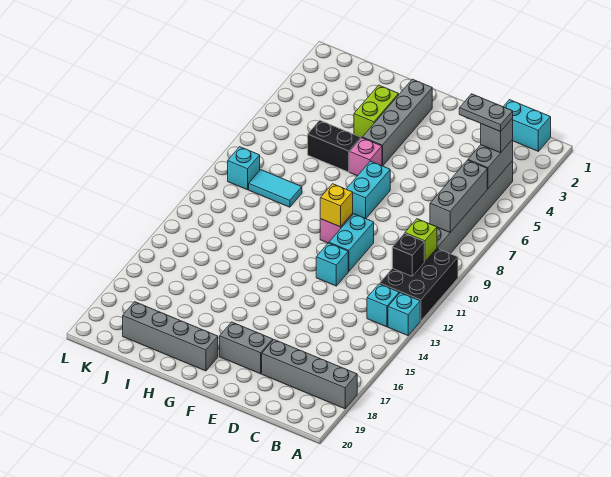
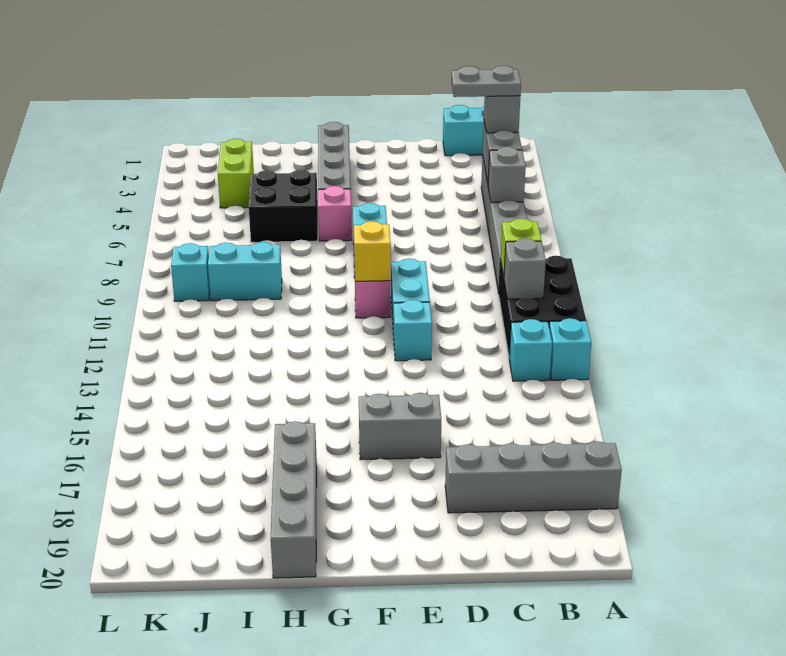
grey brick B6:B8 level 2 -> grey brick B6 level 2
black brick B11 level 2 -> grey brick B11 level 2
grey brick E18:F18 level 1 -> grey brick E16:F16 level 1
grey brick G19:J19 level 1 -> grey brick H17:H20 level 1
lime brick H3:H4 level 1 -> lime brick J3:J4 level 1
black brick H6:I6 level 1 -> black brick H5:I6 level 1
cyan tile I9:J9 level 1 -> cyan brick I9:J9 level 1

